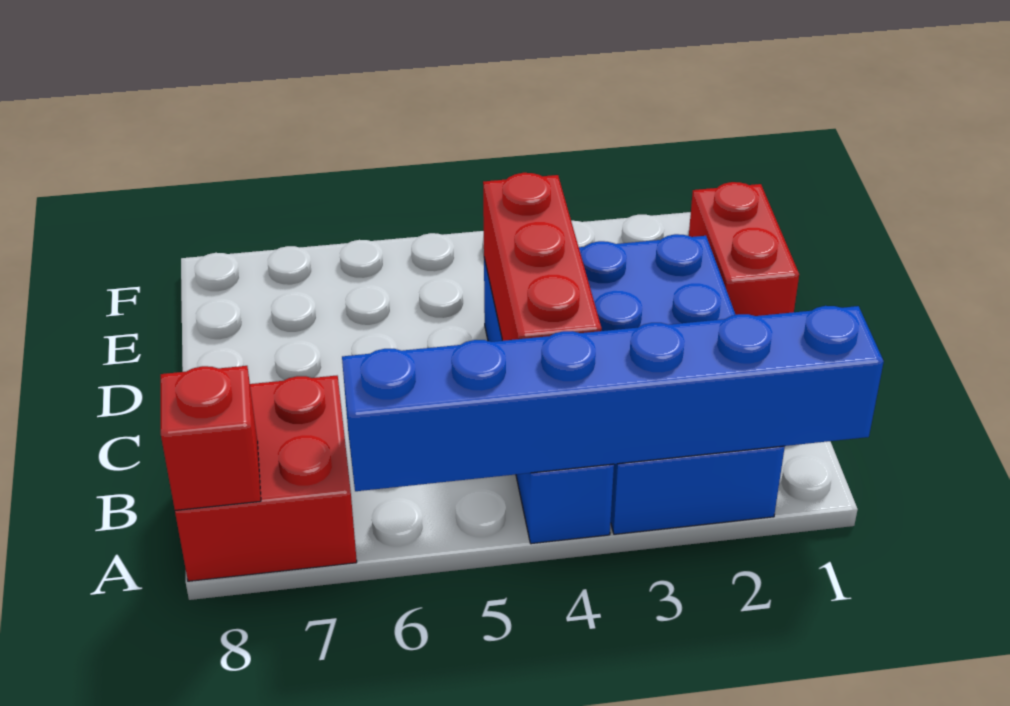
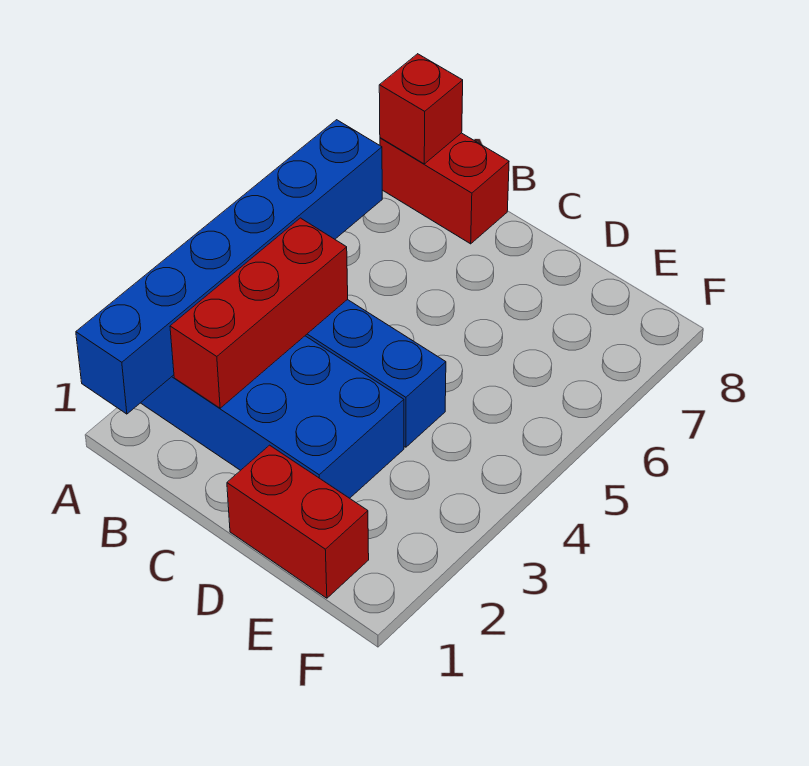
red brick A7:B8 level 1 -> red brick A8:B8 level 1
red brick B4:D4 level 2 -> red brick B2:B4 level 2

